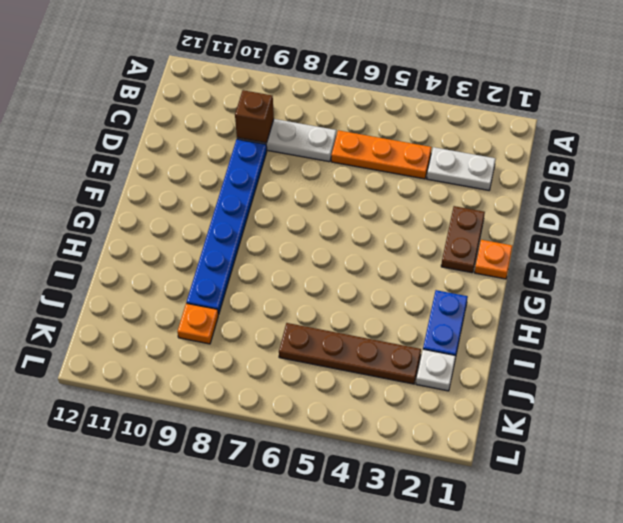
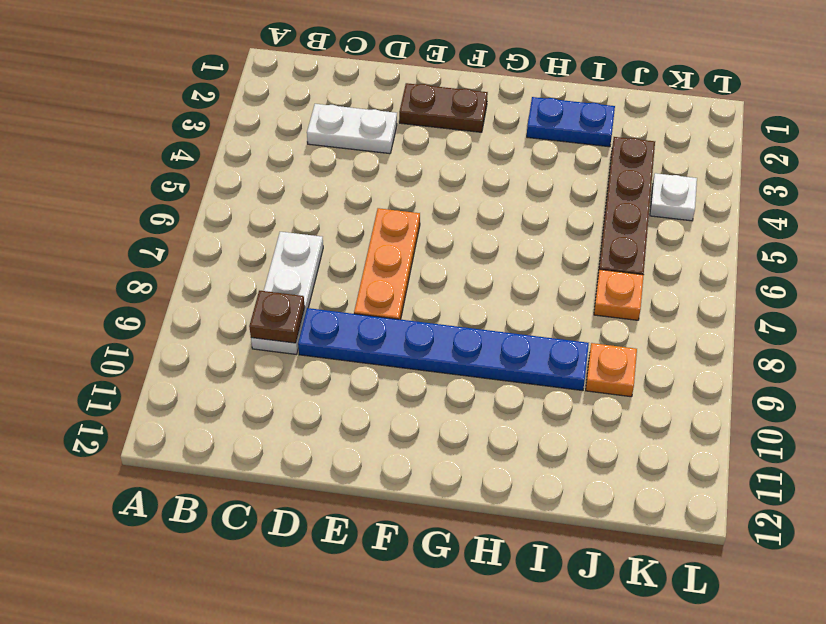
white plate C2:C3 level 1 -> white plate C3:D3 level 1
orange plate C4:C6 level 1 -> orange plate E6:E8 level 1
brown brick C9 level 2 -> brown plate C9 level 2
orange plate F1 level 1 -> orange plate J7 level 1
white plate J2 level 1 -> white plate K4 level 1

